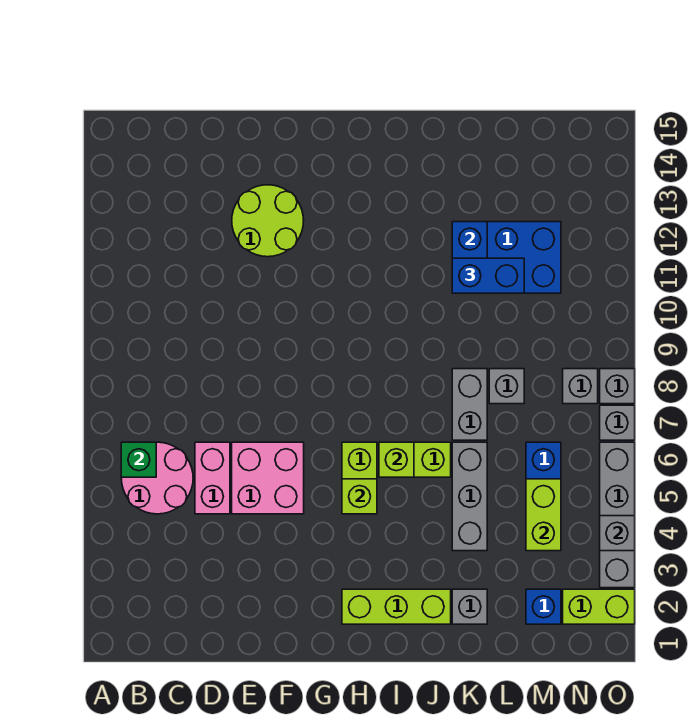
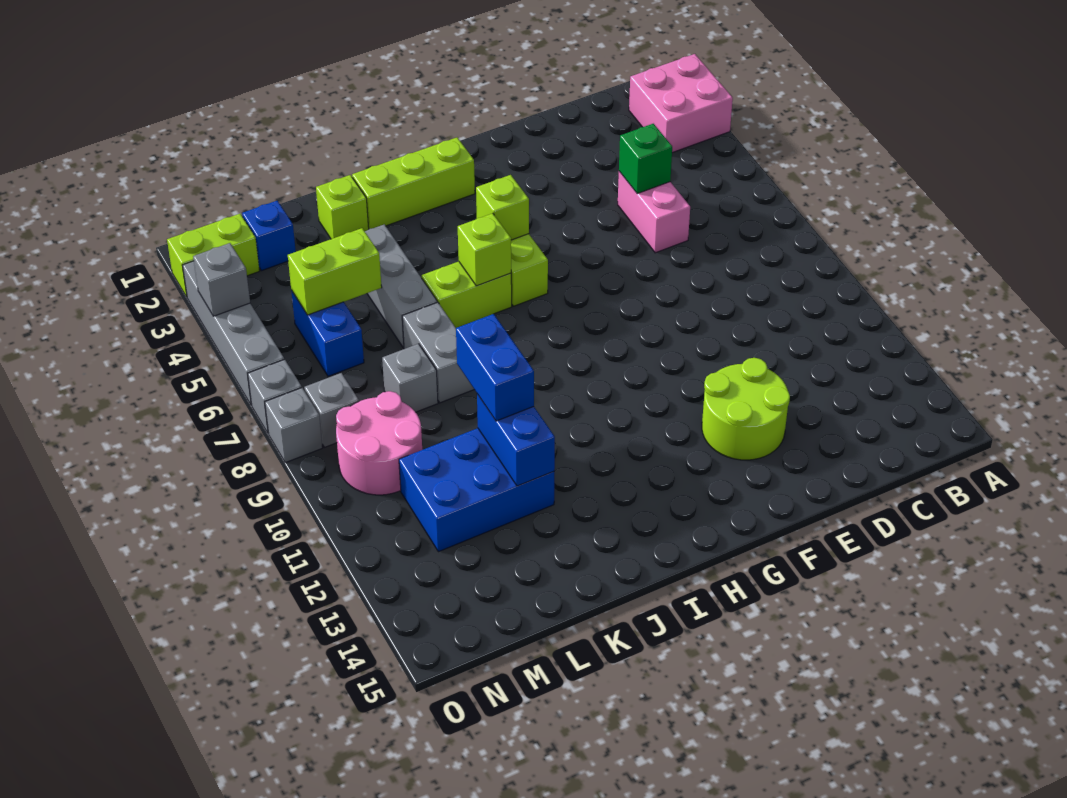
pink round brick B5:C6 level 1 -> pink round brick M9:N10 level 1
green brick B6 level 2 -> green brick D5 level 2
pink brick E5:F6 level 1 -> pink brick A2:B3 level 1
grey brick K2 level 1 -> lime brick K2 level 1
blue brick K11:L11 level 3 -> blue brick K10:K11 level 3
lime brick M4:M5 level 2 -> lime brick L5:M5 level 2

